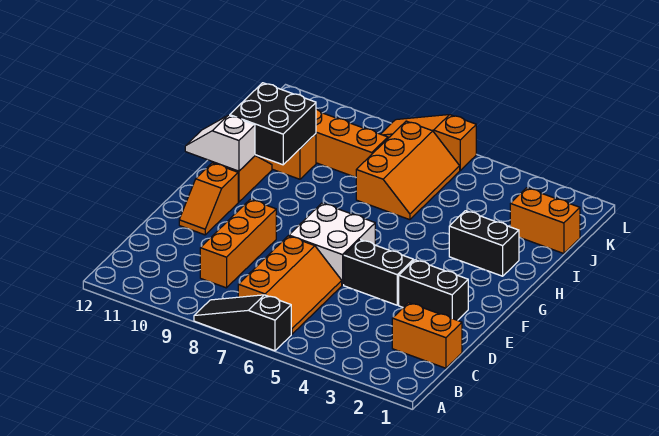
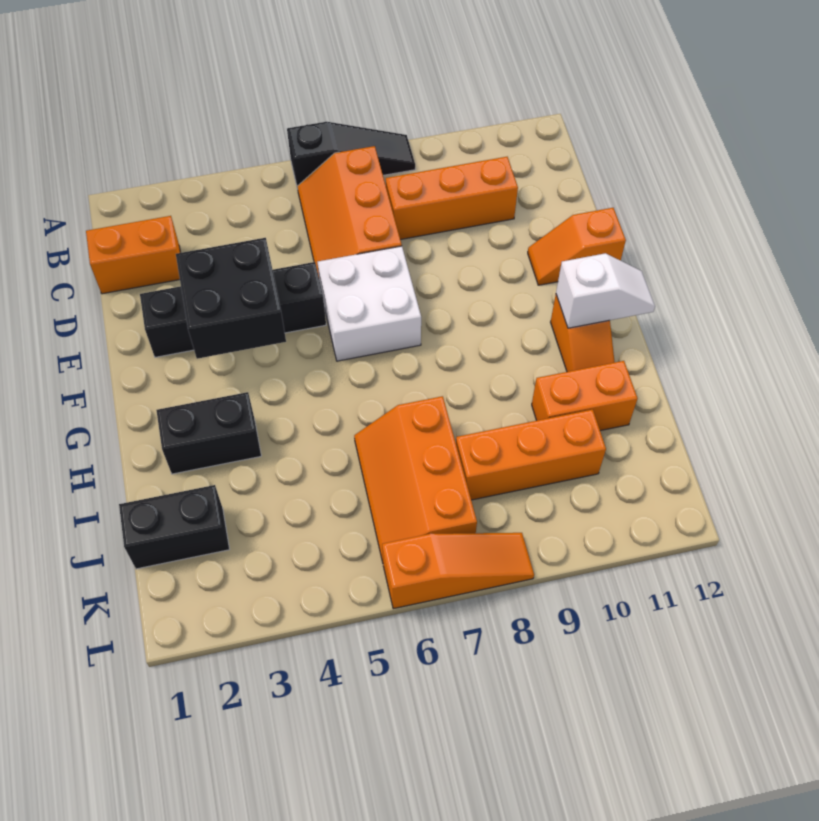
orange brick C9:E9 level 1 -> orange brick C8:C10 level 1
orange slope E11:F11 level 1 top F -> orange slope E11:E12 level 1 top 12
black brick H10:I11 level 2 -> black brick E3:F4 level 2
orange brick J1:J2 level 1 -> black brick J1:J2 level 1

